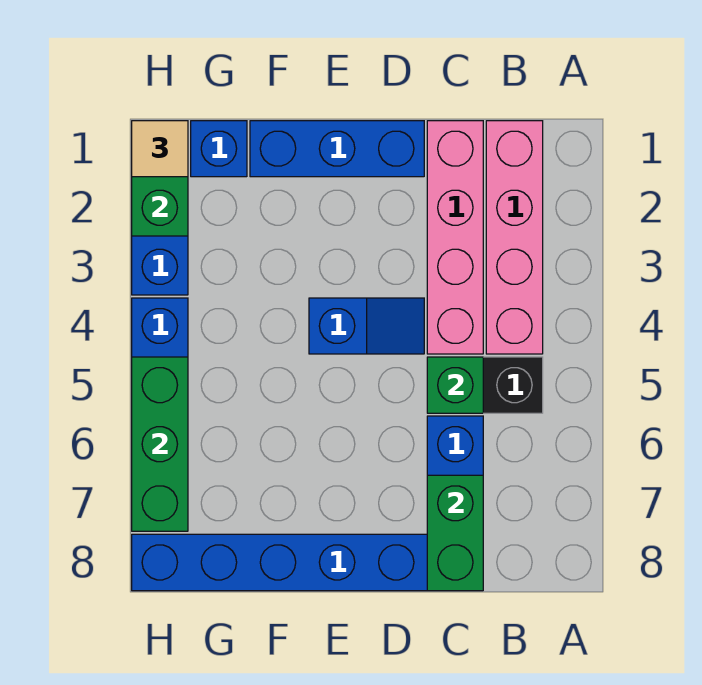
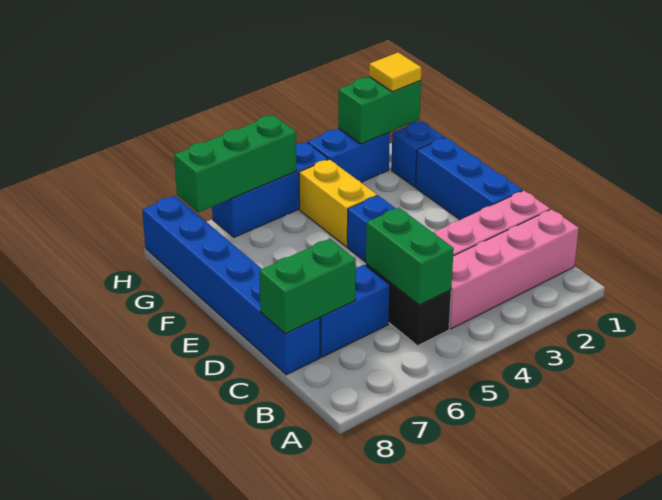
green brick C5 level 2 -> green brick B5:C5 level 2
none -> yellow brick F4:G4 level 1
tan tile H1 level 3 -> yellow tile H1 level 3

